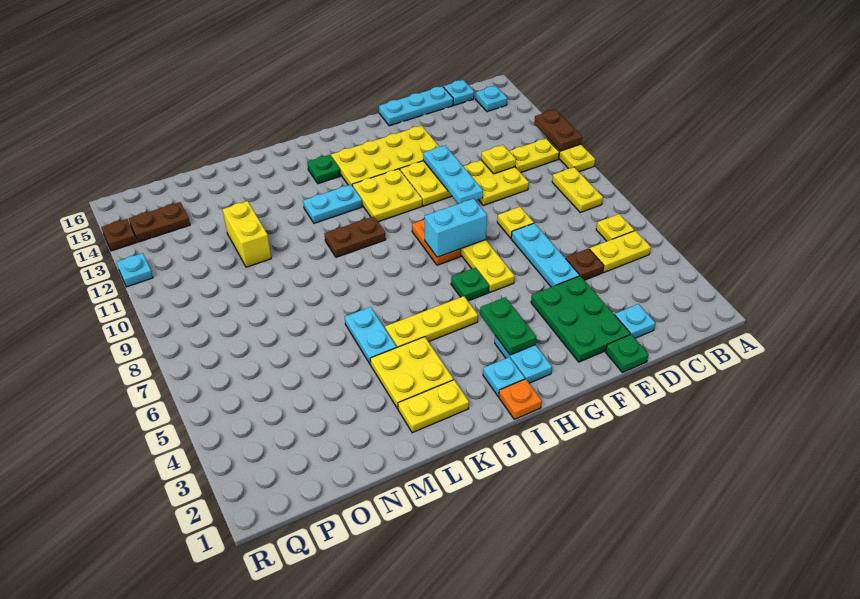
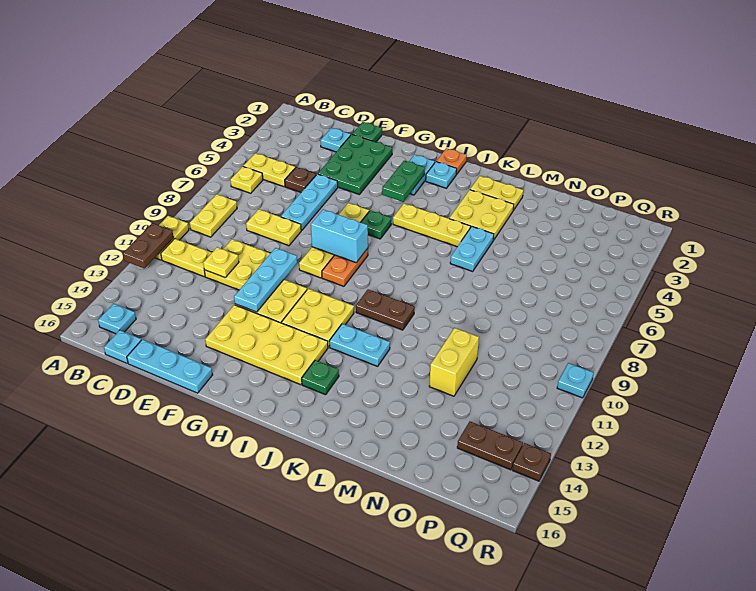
yellow plate E8 level 1 -> yellow plate D8:E8 level 1
cyan plate R12 level 1 -> cyan plate R10 level 1

